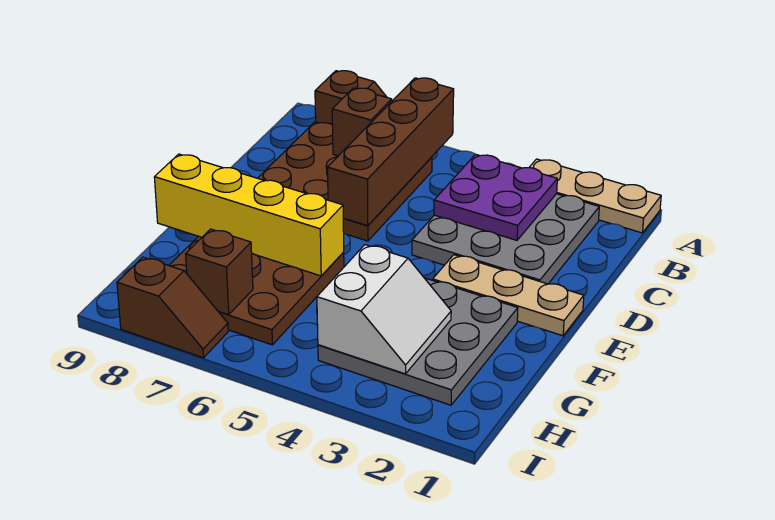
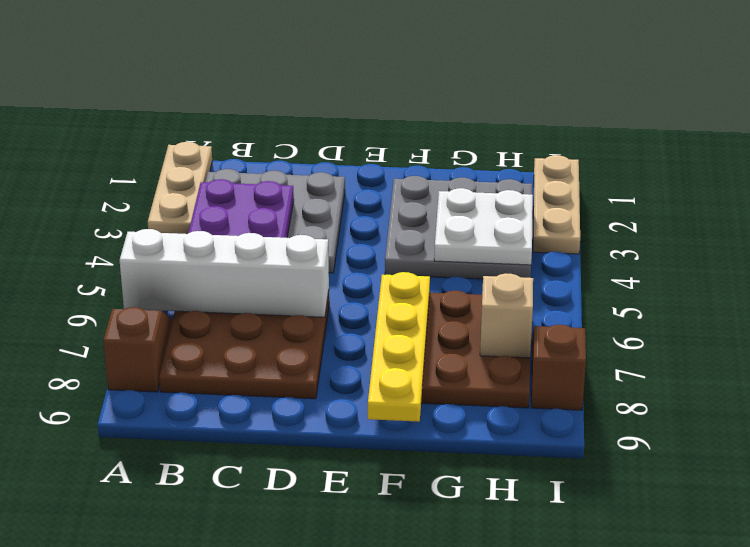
brown brick A6:D6 level 2 -> white brick A6:D6 level 2
brown brick B7 level 2 -> none
tan plate E1:E3 level 1 -> tan plate I1:I3 level 1
yellow brick F6:F9 level 2 -> yellow plate F6:F9 level 2
white slope G3:H4 level 2 top 4 -> white plate G3:H4 level 2
brown brick H7 level 2 -> tan brick H7 level 2

